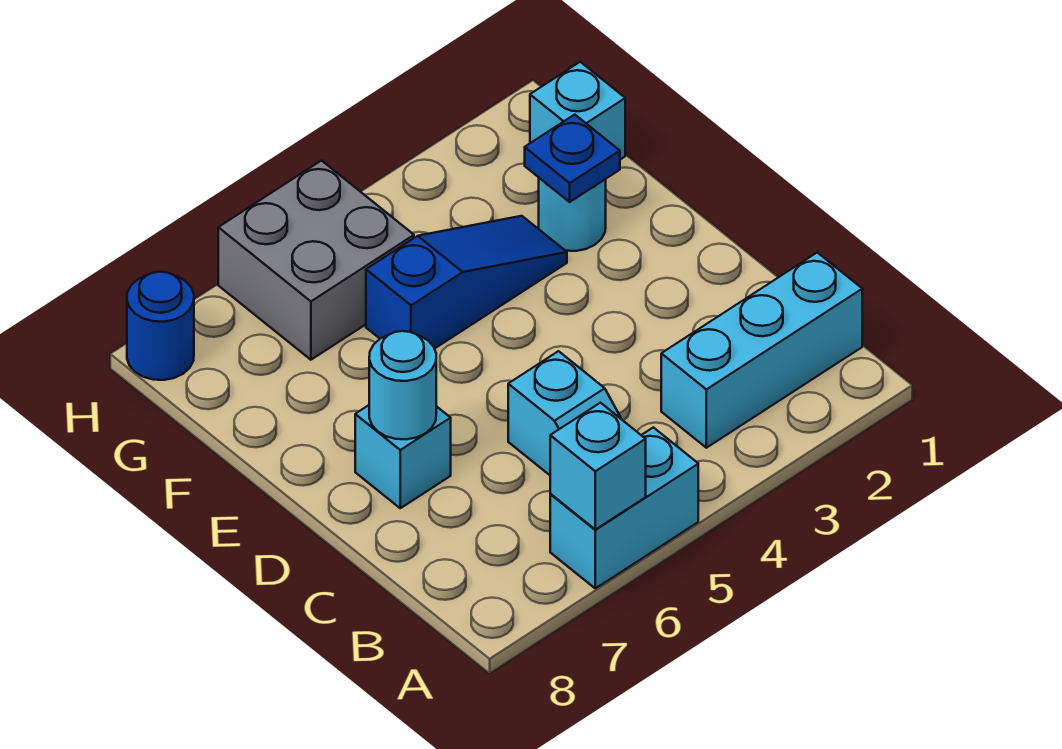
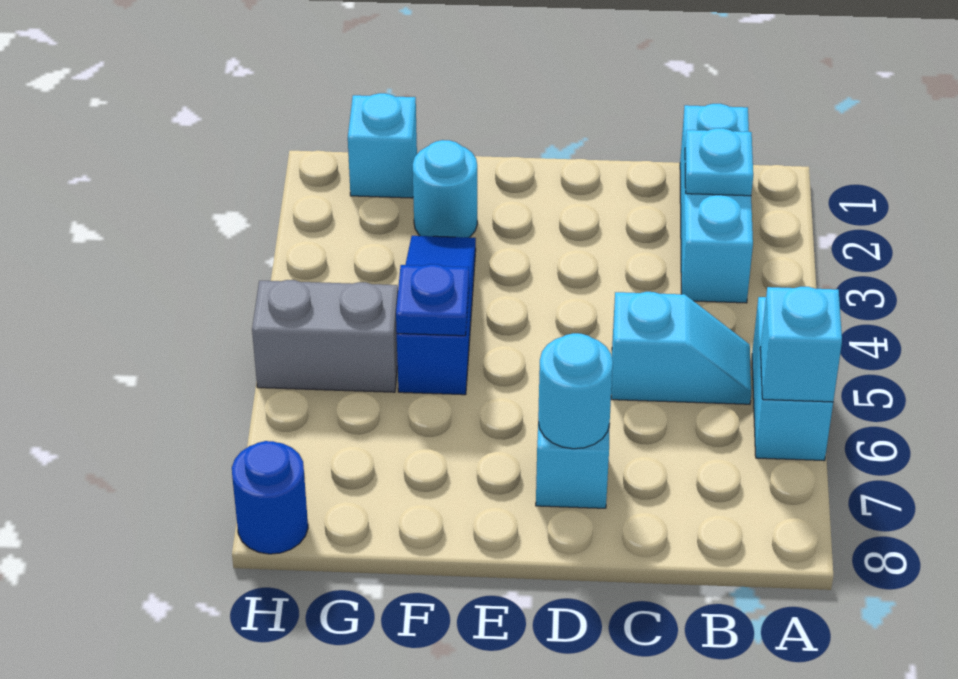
none -> cyan plate B2 level 2
blue plate F2 level 2 -> blue plate F5 level 2
grey brick G5:H6 level 1 -> grey brick G5:H5 level 1

